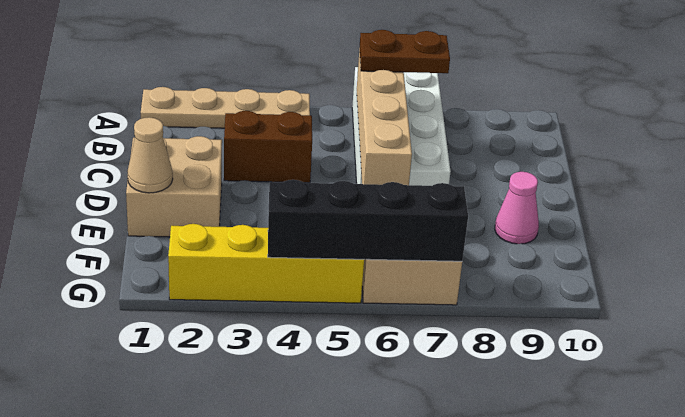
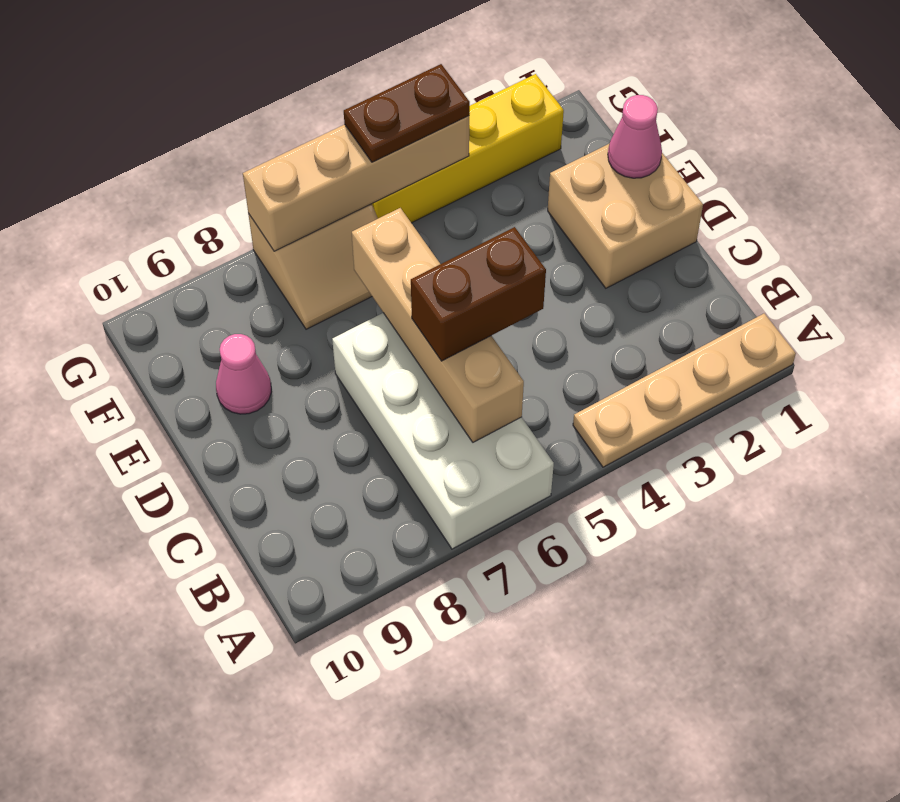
brown plate B6:B7 level 3 -> brown plate G4:G5 level 3
brown brick C3:C4 level 1 -> brown brick C5:C6 level 3
tan cone E1 level 2 -> pink cone E1 level 2
black brick G4:G7 level 2 -> tan brick G4:G7 level 2

